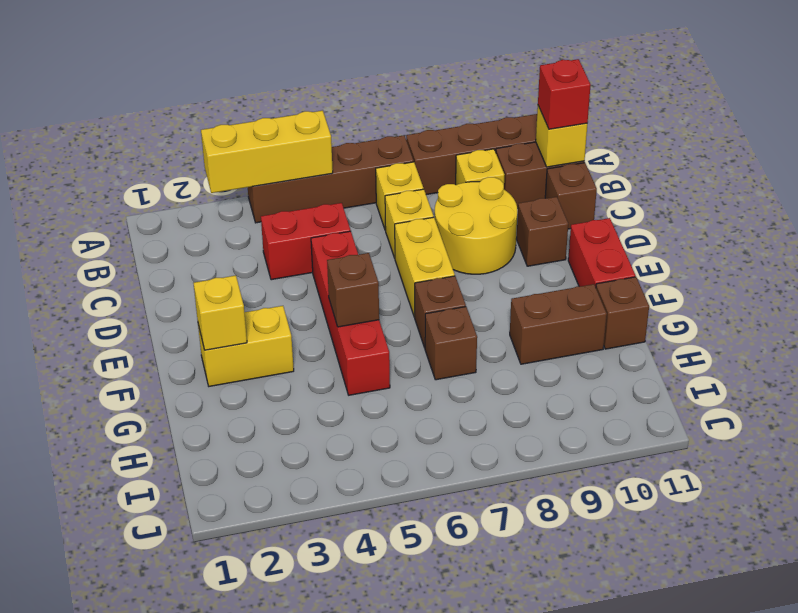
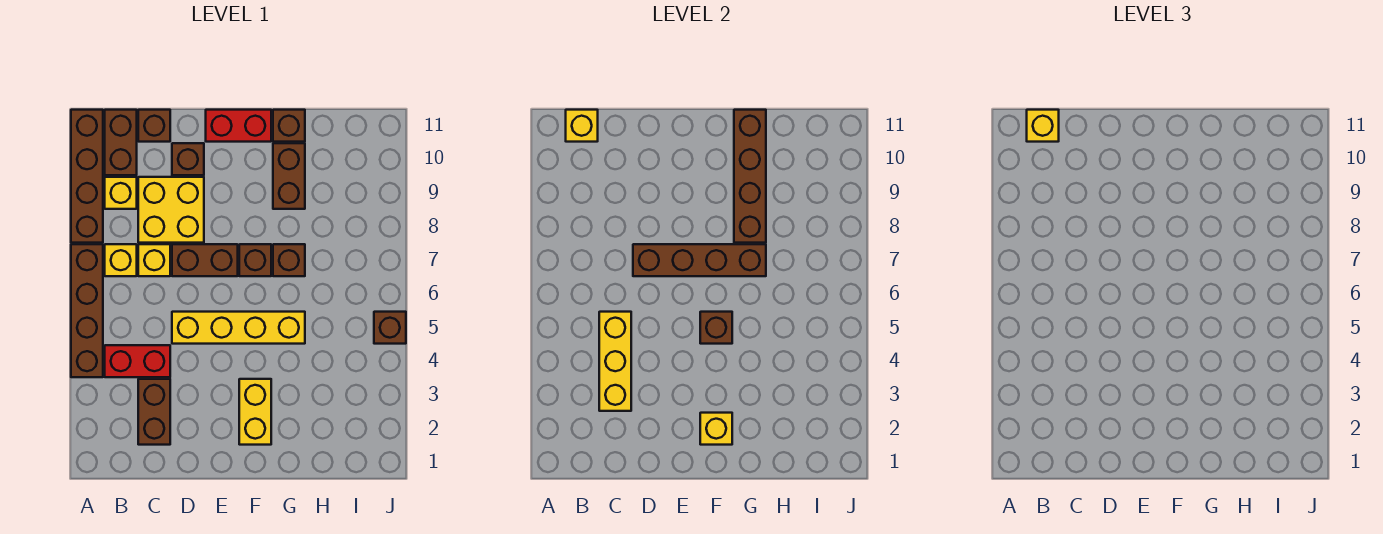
yellow brick A3:A5 level 2 -> yellow brick C3:C5 level 2
red brick B11 level 3 -> yellow brick B11 level 3
none -> brown brick C2:C3 level 1
red brick C4:C5 level 1 -> red brick B4:C4 level 1
yellow round brick C8:D9 level 1 -> yellow brick C8:D9 level 1
red brick D5:G5 level 1 -> yellow brick D5:G5 level 1
yellow brick D7:E7 level 1 -> brown brick D7:E7 level 1
none -> brown brick D7:G7 level 2
none -> brown brick G8:G11 level 2
none -> brown brick J5 level 1

